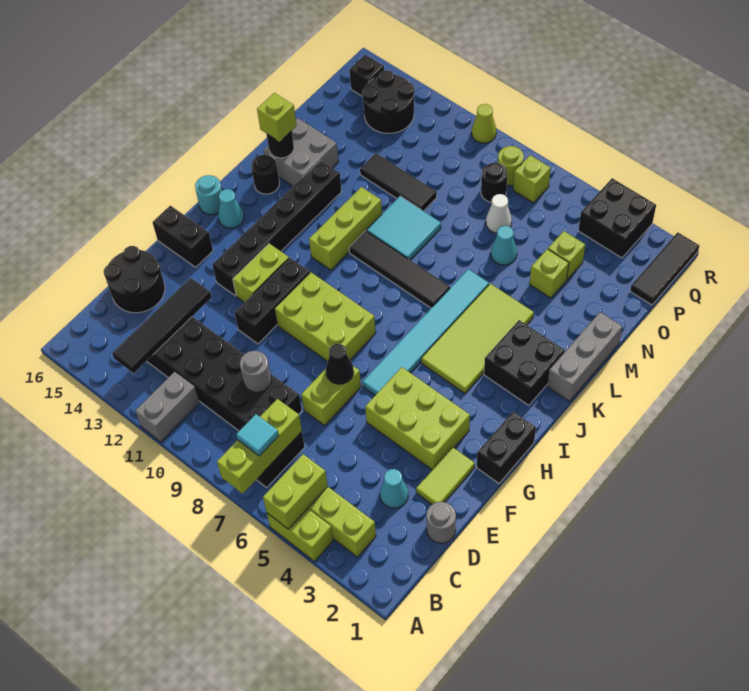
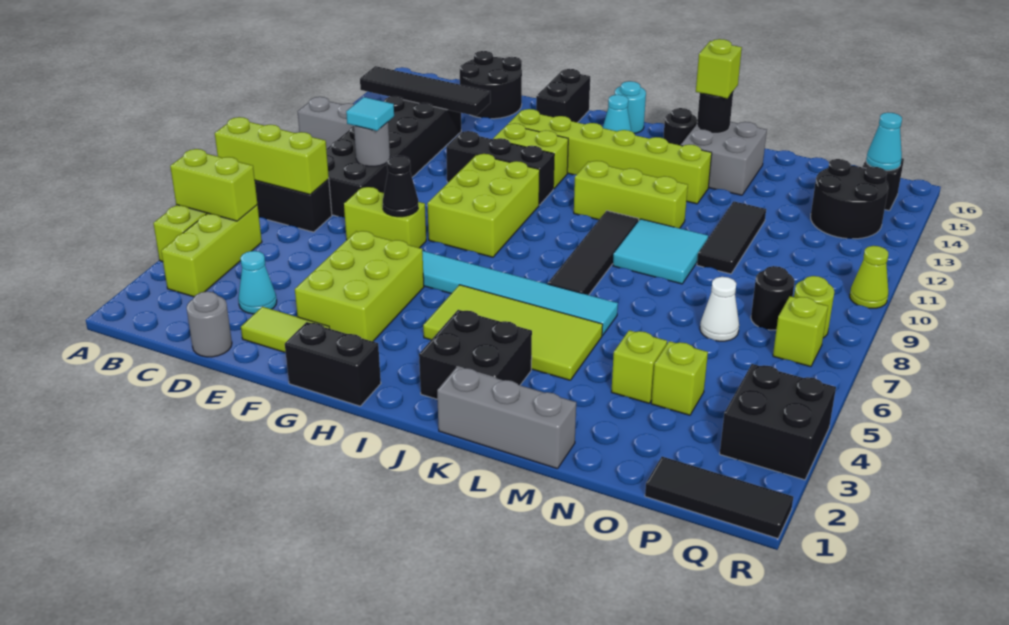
cyan tile B7 level 3 -> cyan tile D9 level 3
black brick G13:L13 level 1 -> lime brick G13:L13 level 1
cyan cone N6 level 1 -> cyan cone Q15 level 2

